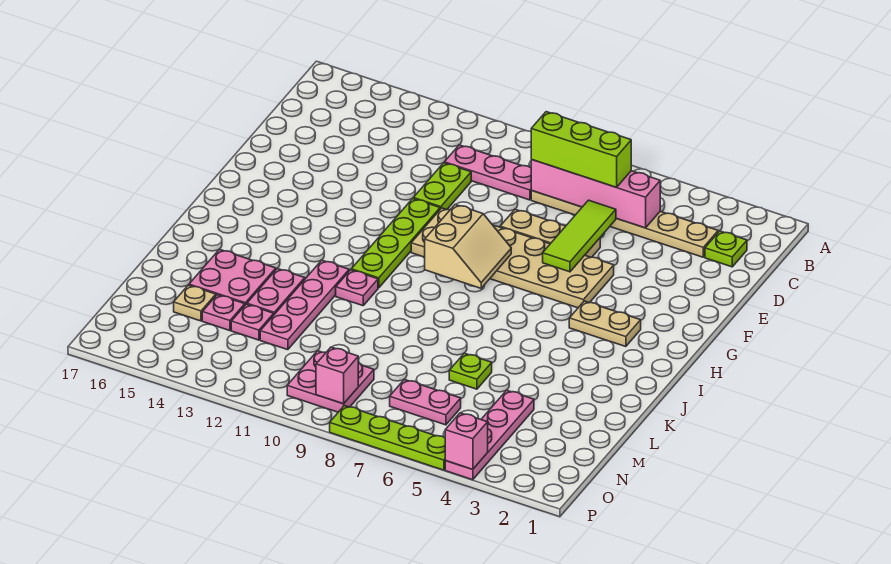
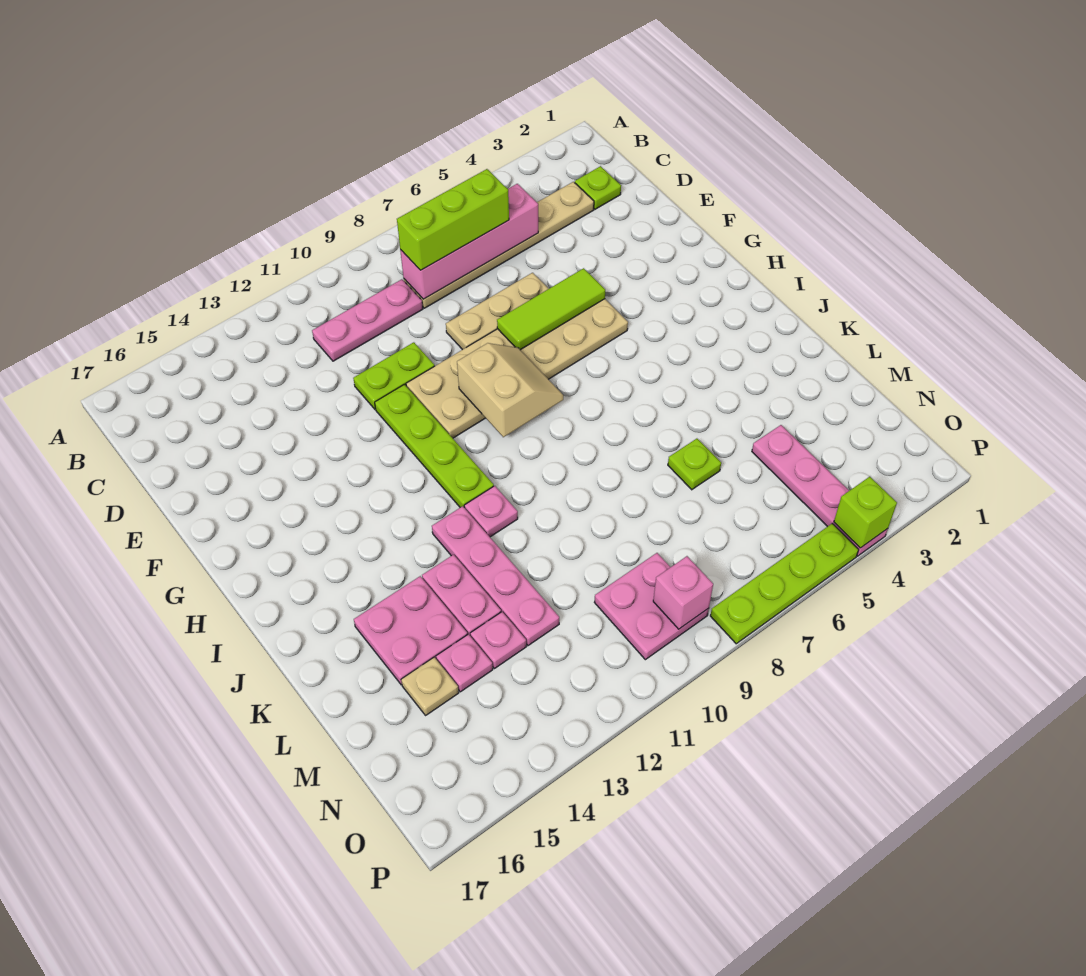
lime tile D6:F6 level 2 -> lime tile F5:F7 level 2
lime plate D11:E11 level 1 -> lime plate E10:E11 level 1
tan plate H3:H4 level 1 -> none
pink plate N6:N7 level 1 -> none
pink brick P4 level 2 -> lime brick P4 level 2

